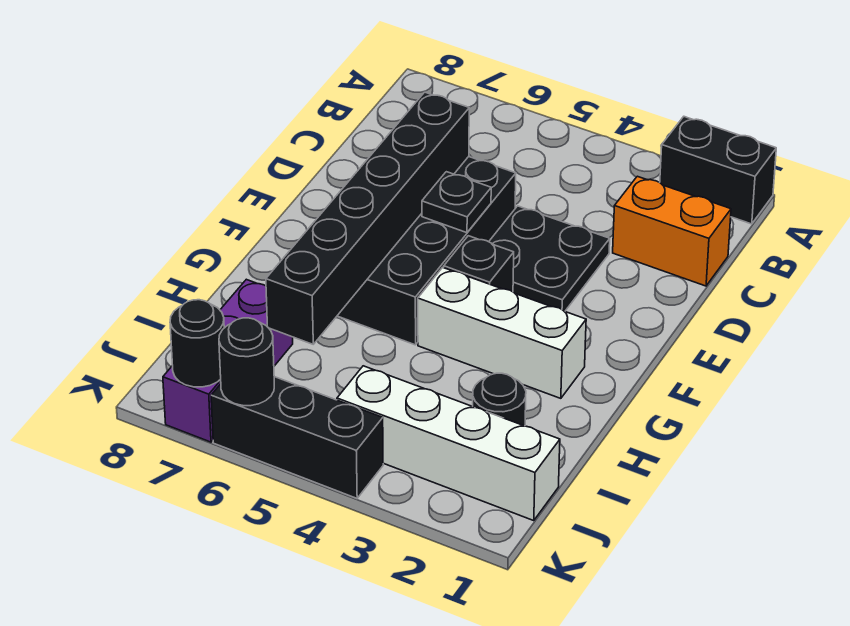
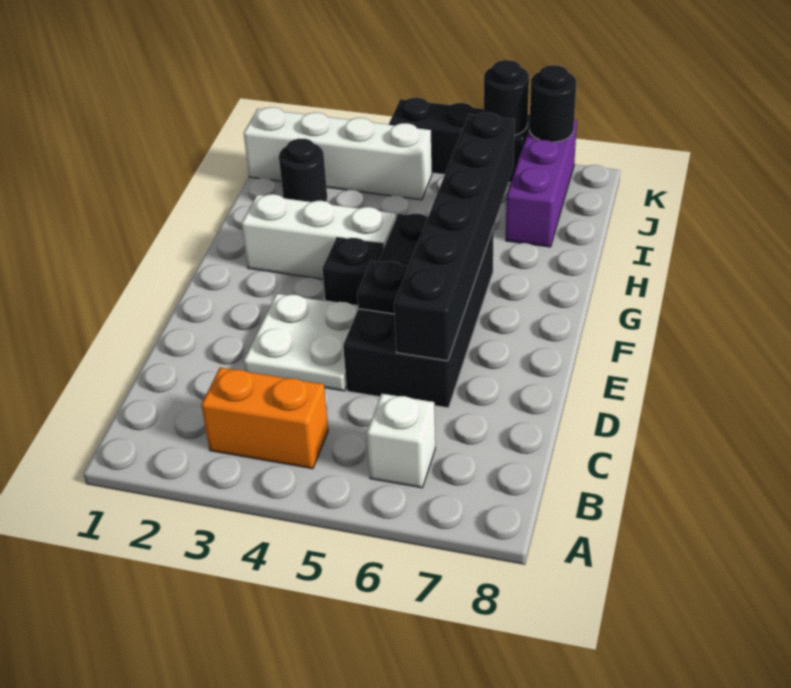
black brick A1:A2 level 1 -> none
none -> white brick B6 level 1
orange brick C1:C2 level 1 -> orange brick B3:B4 level 1
black plate D3:E4 level 1 -> white plate D3:E4 level 1

